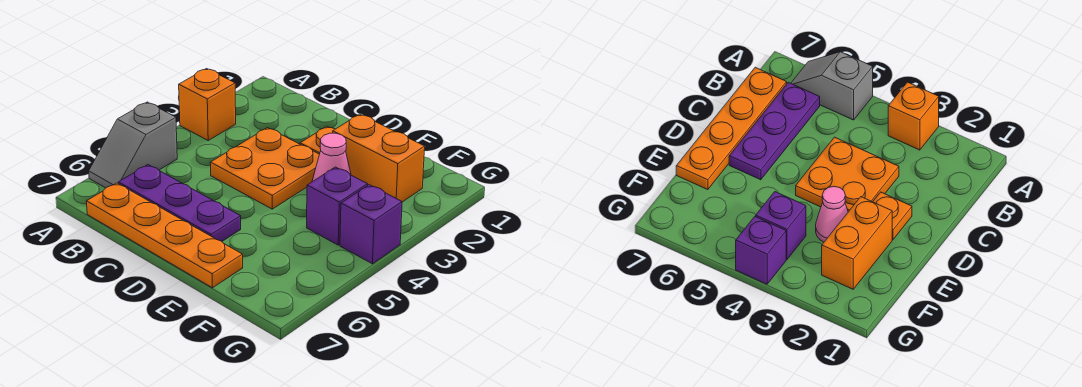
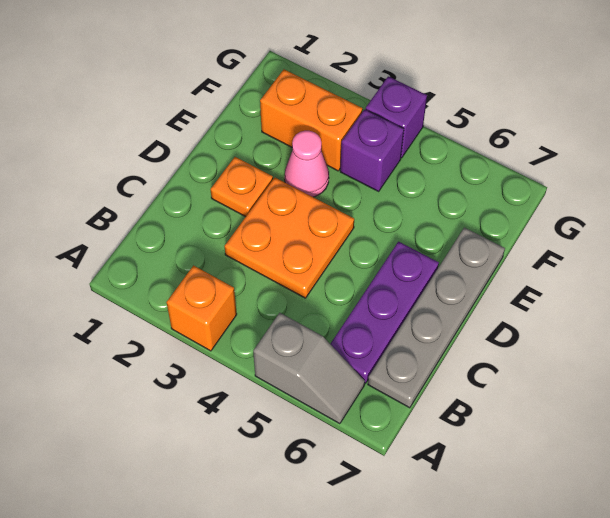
orange plate B7:E7 level 1 -> grey plate B7:E7 level 1
orange brick E2:F2 level 1 -> orange brick F2:F3 level 1

